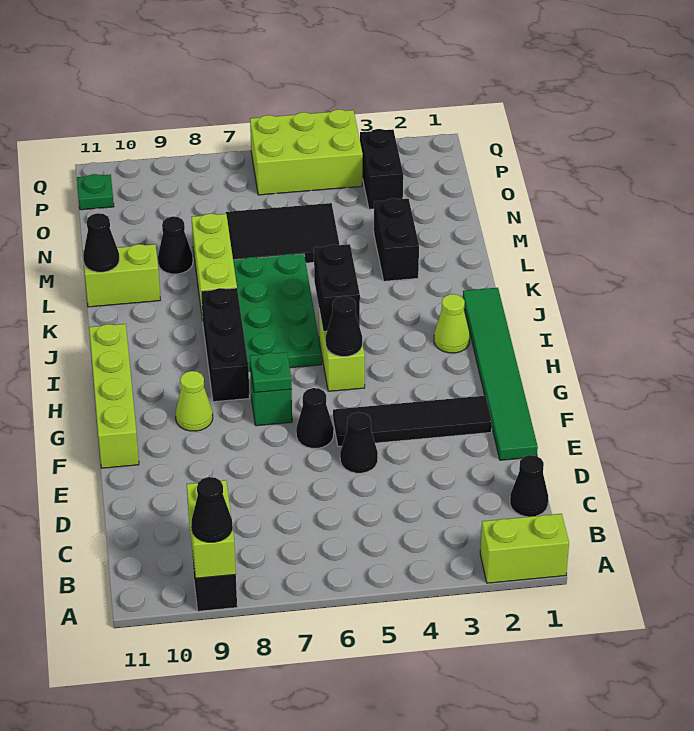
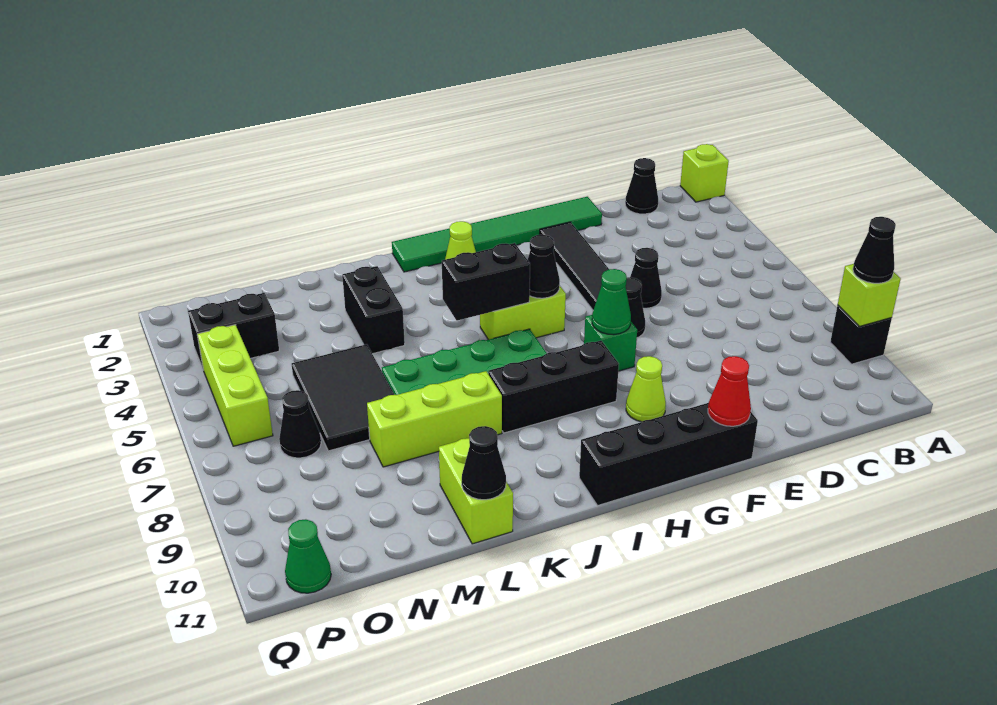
lime brick A1:A2 level 1 -> lime brick A1 level 1
lime brick A9:B9 level 2 -> lime brick A9 level 2
lime brick F11:I11 level 1 -> black brick F11:I11 level 1
none -> red cone F11 level 2
green plate G7 level 2 -> green cone G7 level 2
black brick L3:M3 level 1 -> black brick L3:L4 level 1
black cone M9 level 1 -> black cone O7 level 1
lime brick P4:Q6 level 1 -> lime brick P4:P6 level 1
green plate P11 level 1 -> green cone P11 level 1

